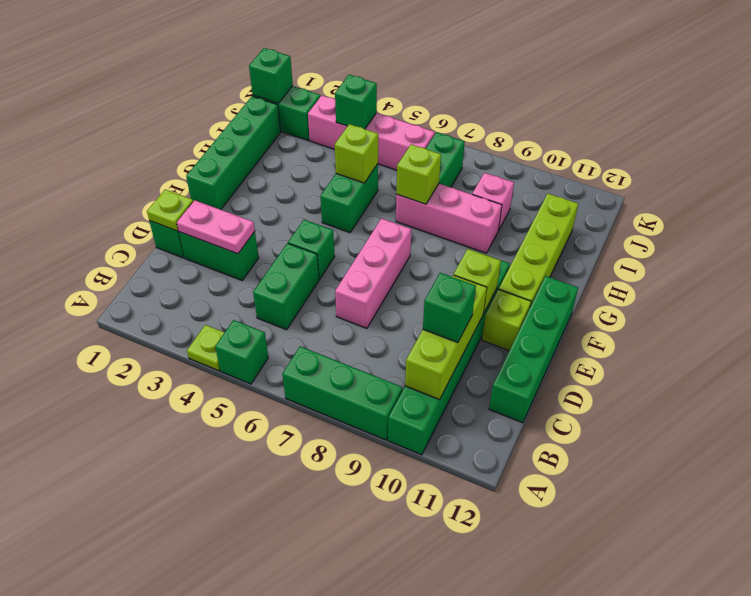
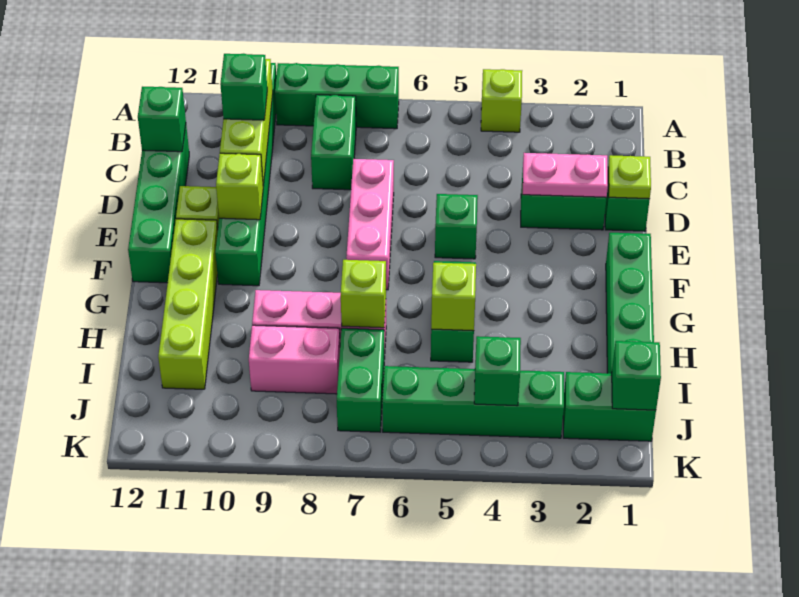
lime plate A4 level 1 -> lime brick A4 level 1
green brick A5 level 1 -> green brick C12 level 2
green brick C5:D5 level 1 -> green brick B8:C8 level 1
pink brick I9 level 1 -> pink brick I8:I9 level 1
pink brick J3:J6 level 1 -> green brick J3:J6 level 1

